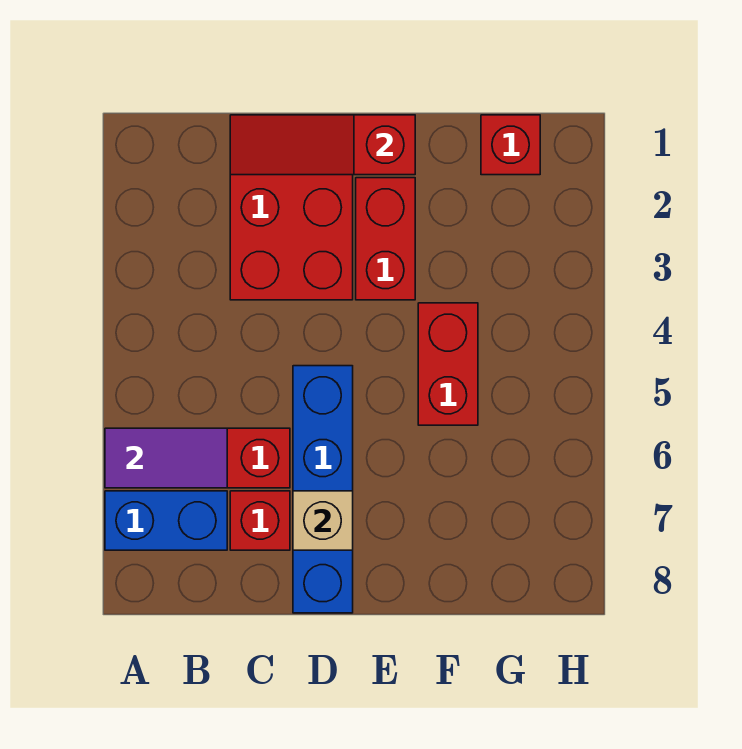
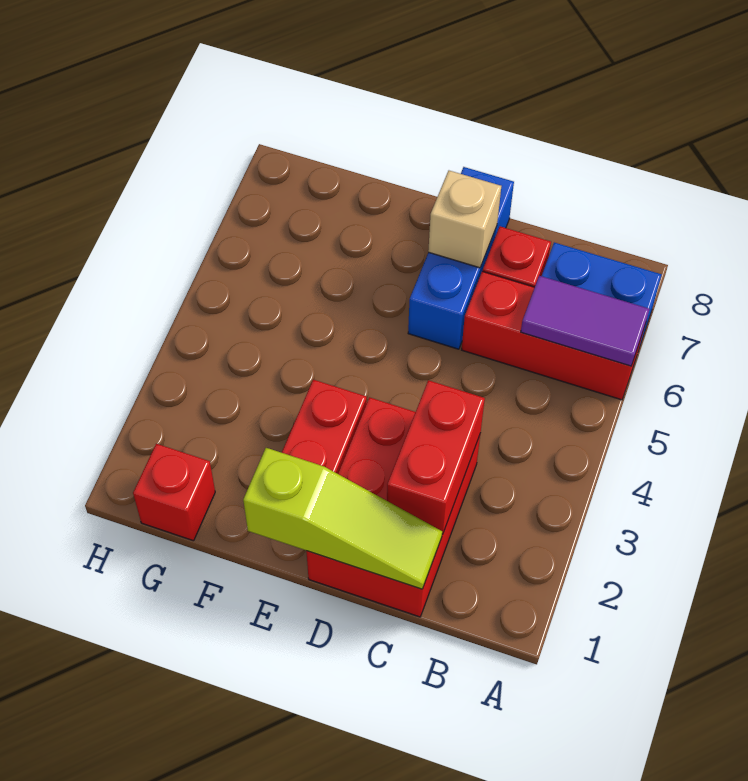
red slope C1:E1 level 2 top E -> lime slope C1:E1 level 2 top E
blue brick D5:D8 level 1 -> blue brick D6:D8 level 1
red brick F4:F5 level 1 -> red brick C2:C3 level 2

